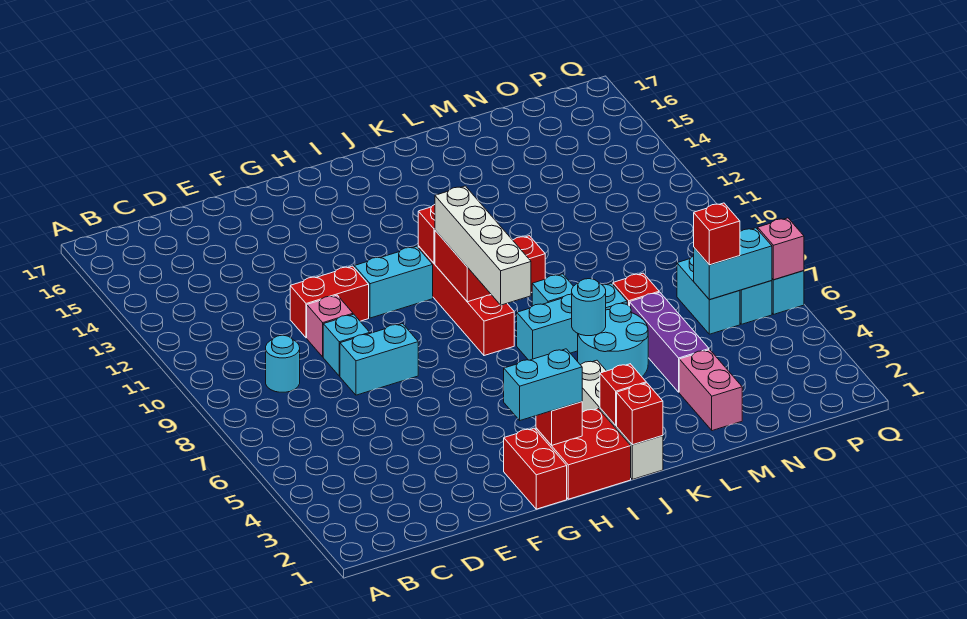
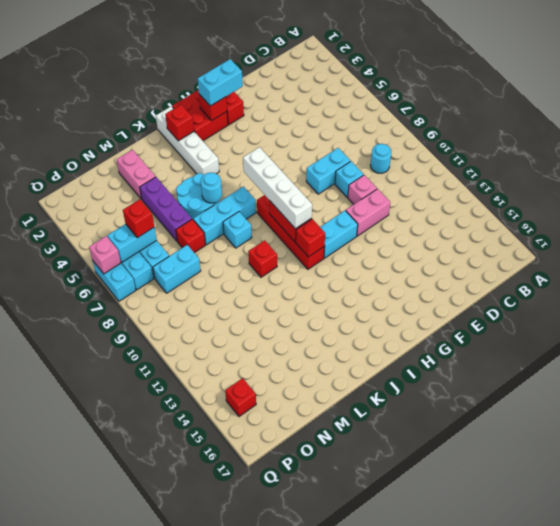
red brick E11:F11 level 1 -> pink brick E11:F11 level 1
red brick J1 level 2 -> red brick P15 level 1
none -> cyan brick N8:O8 level 1

